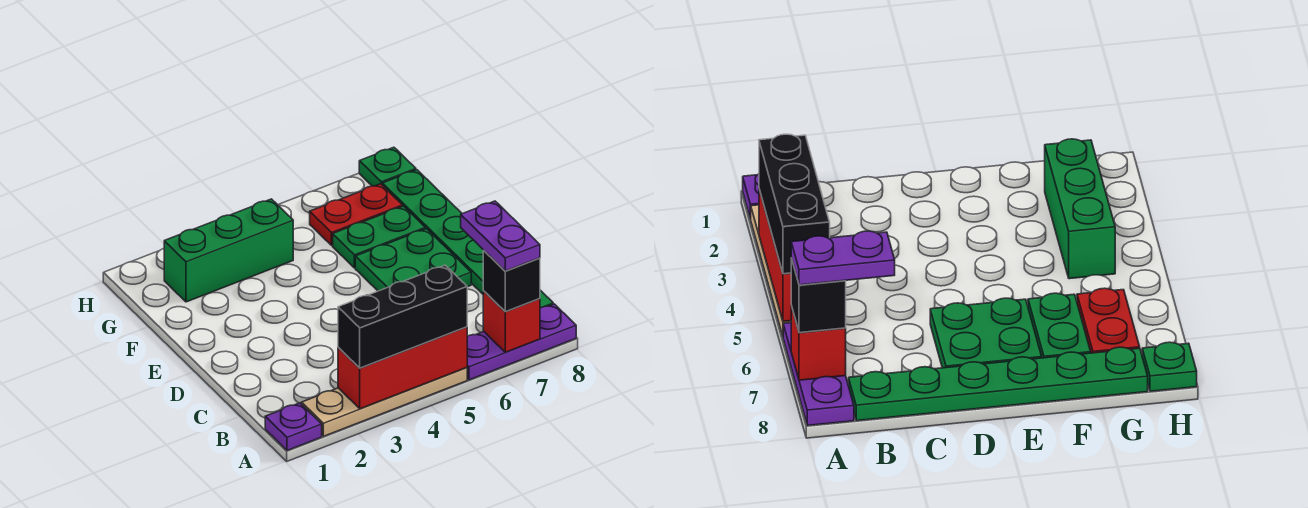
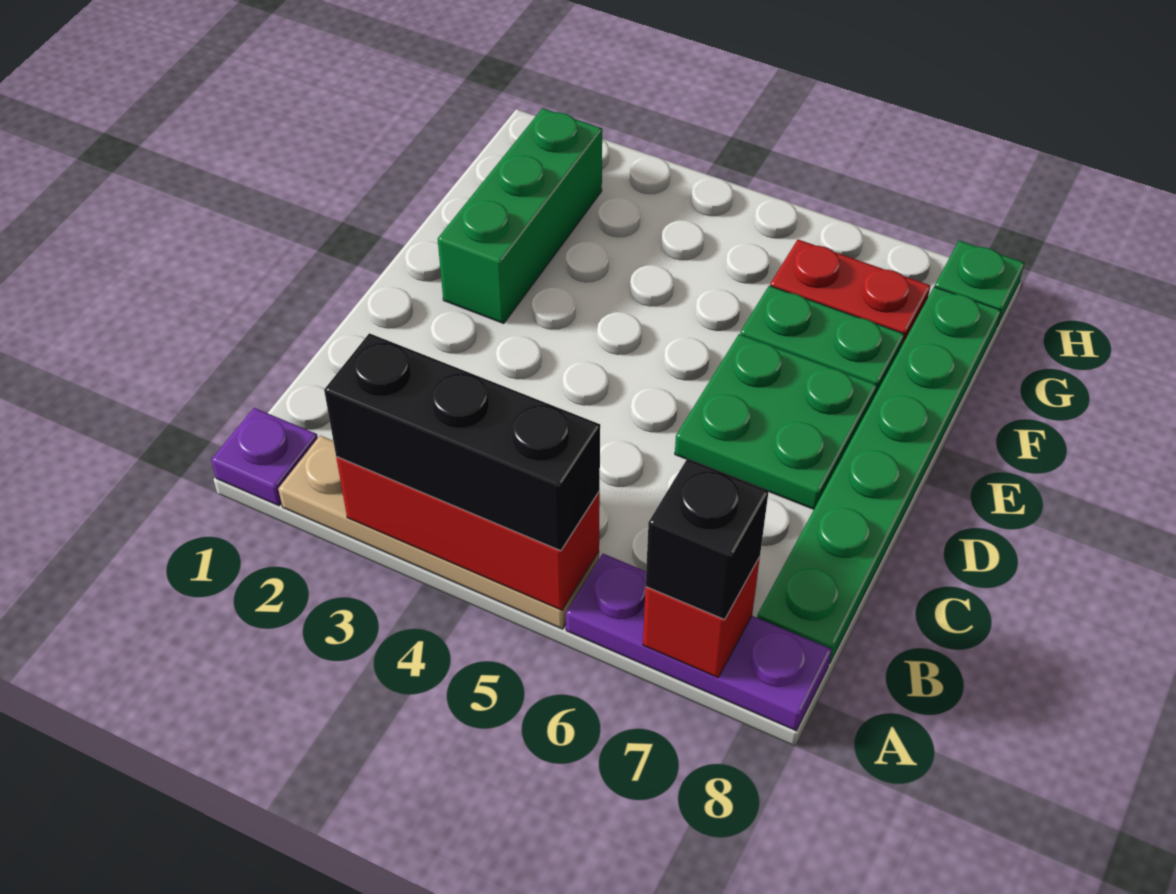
purple plate A7:B7 level 4 -> none
green brick G2:G4 level 1 -> green brick E2:G2 level 1

